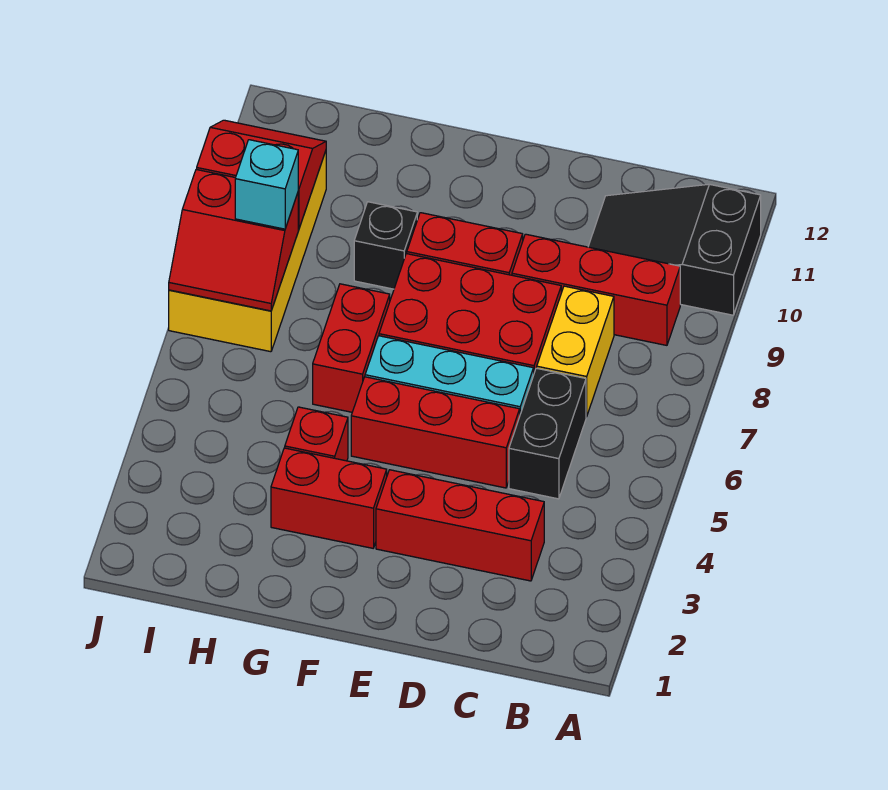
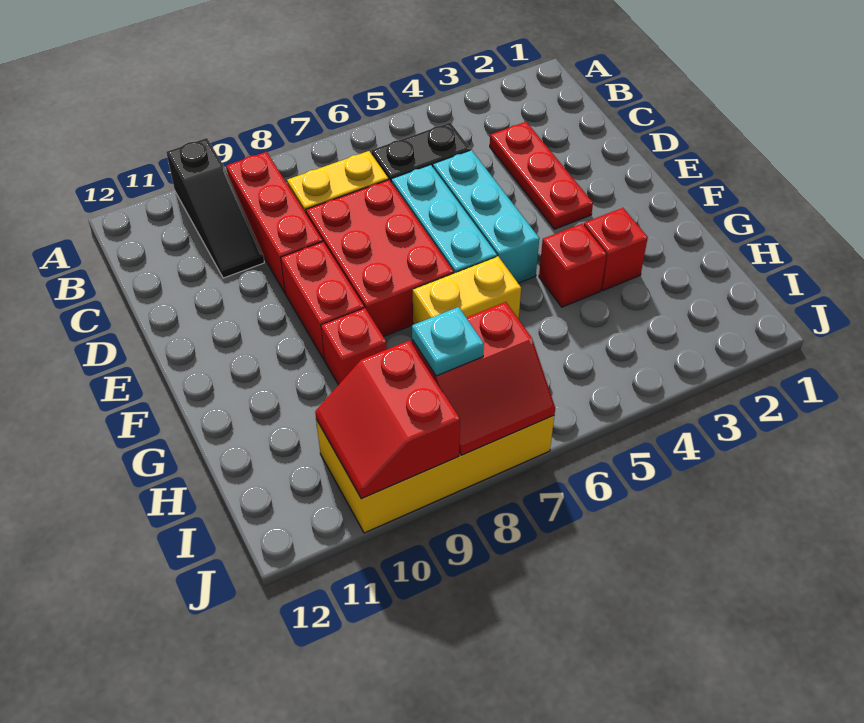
black slope A10:C11 level 1 top A -> black slope A10:C10 level 1 top A
red brick C3:E3 level 1 -> red plate C3:E3 level 1
red brick D5:F5 level 1 -> cyan brick D5:F5 level 1
red brick F3:G3 level 1 -> red brick G3 level 1
red brick G6:G7 level 1 -> yellow brick G6:G7 level 1
black brick G9 level 1 -> red brick G9 level 1
red slope I7:J8 level 2 top 8 -> red slope I7:J8 level 2 top I
cyan brick I8 level 3 -> cyan plate I8 level 3

